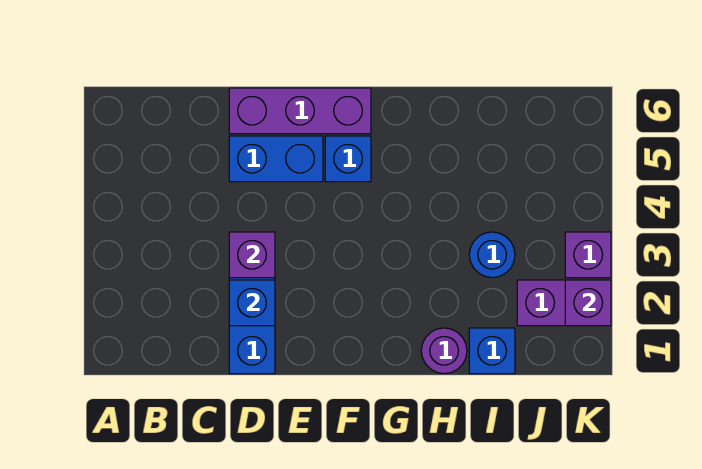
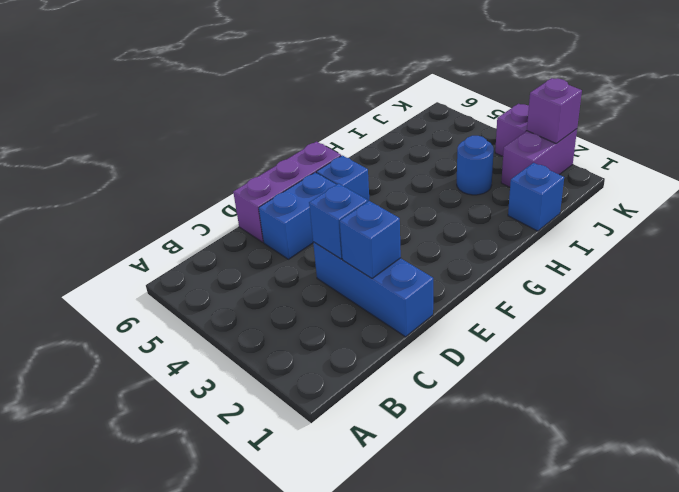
purple brick D3 level 2 -> blue brick D3 level 2
purple round brick H1 level 1 -> none

